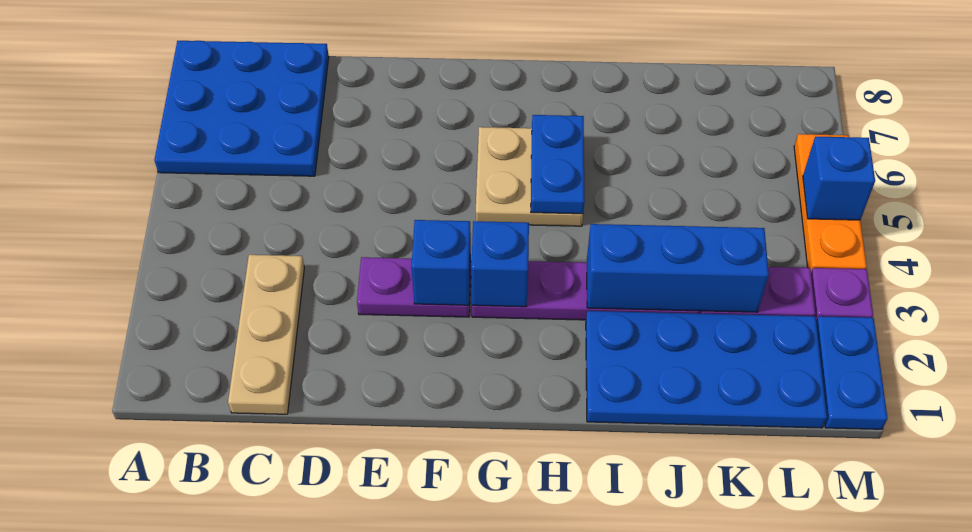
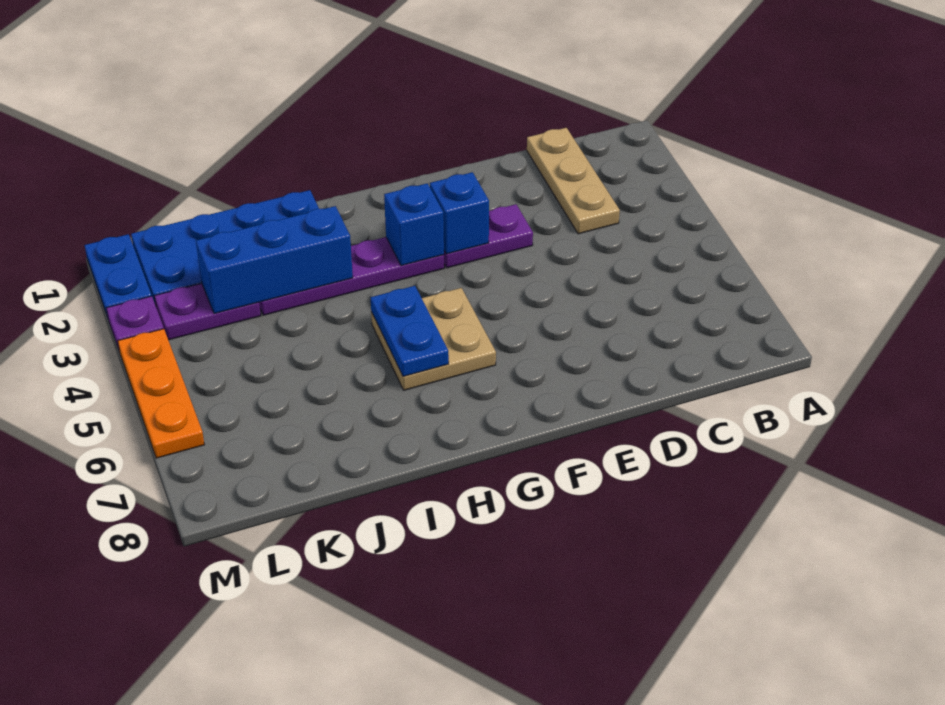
blue plate A6:C8 level 1 -> none
blue brick M5 level 2 -> none

